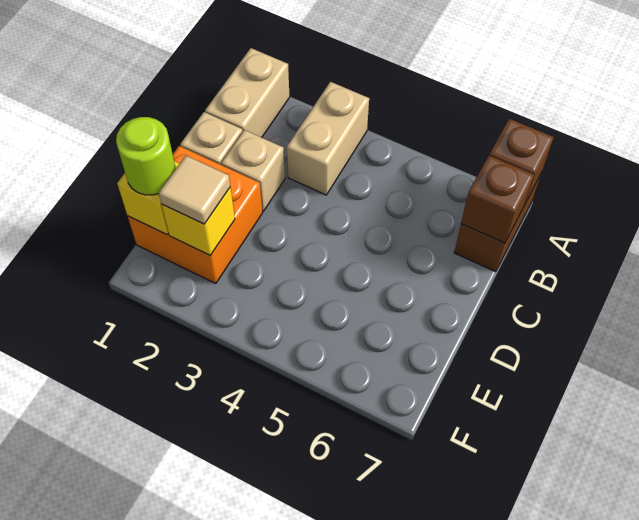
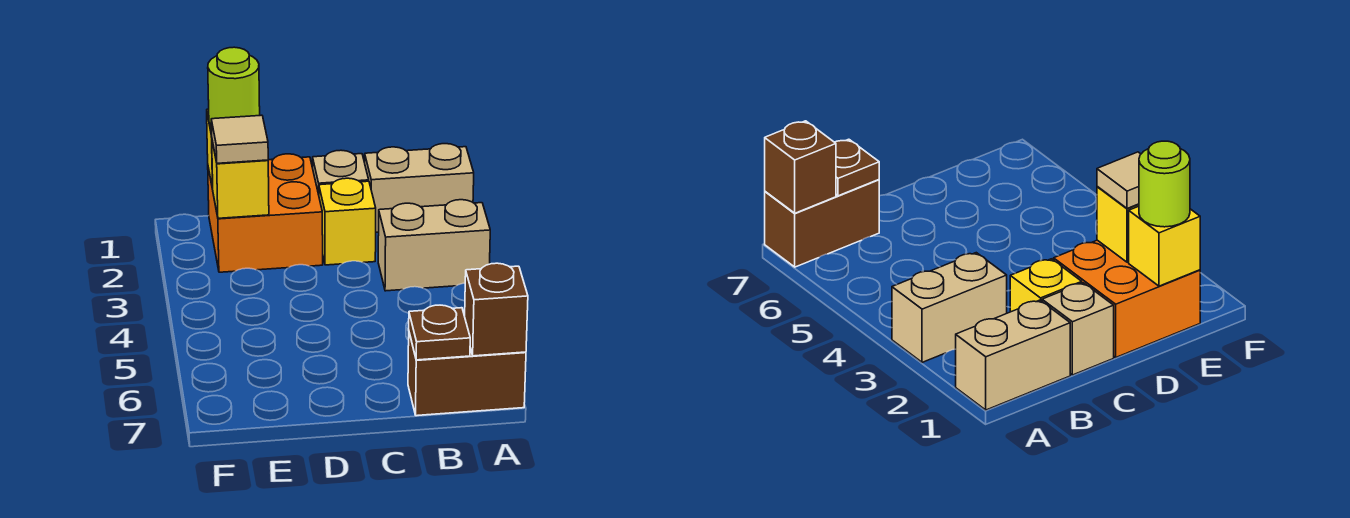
brown brick B7 level 2 -> brown plate B7 level 2
tan brick C2 level 1 -> yellow brick C2 level 1

